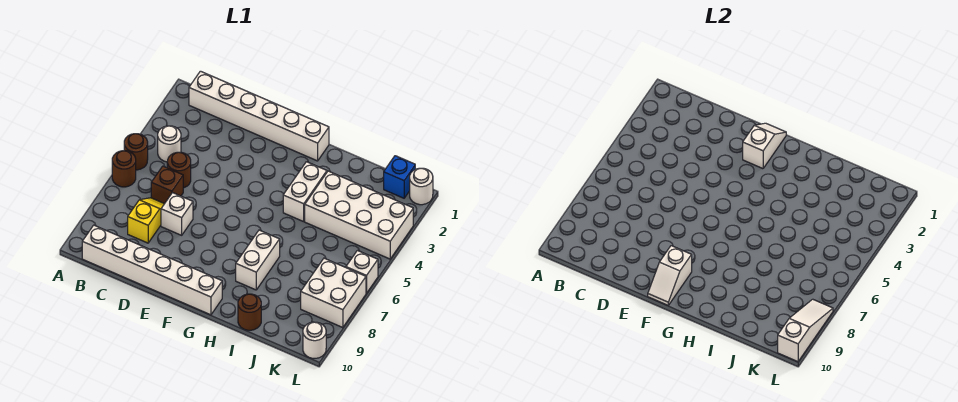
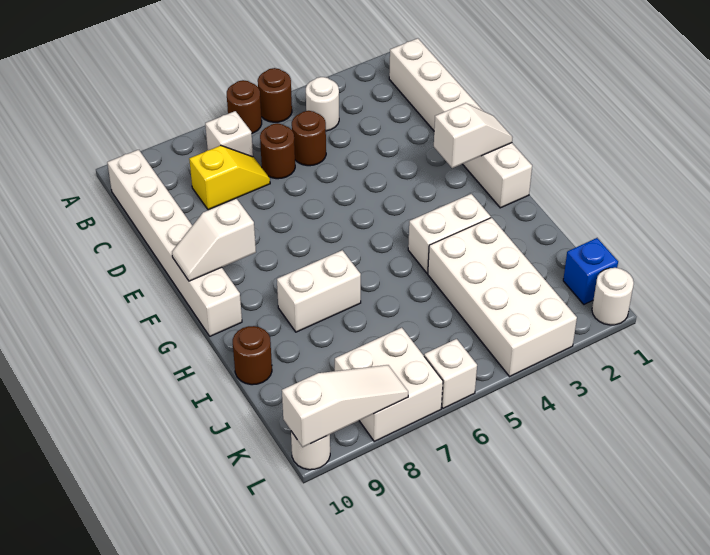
brown brick C6 level 1 -> brown round brick C6 level 1
white brick D7 level 1 -> white brick B7 level 1

